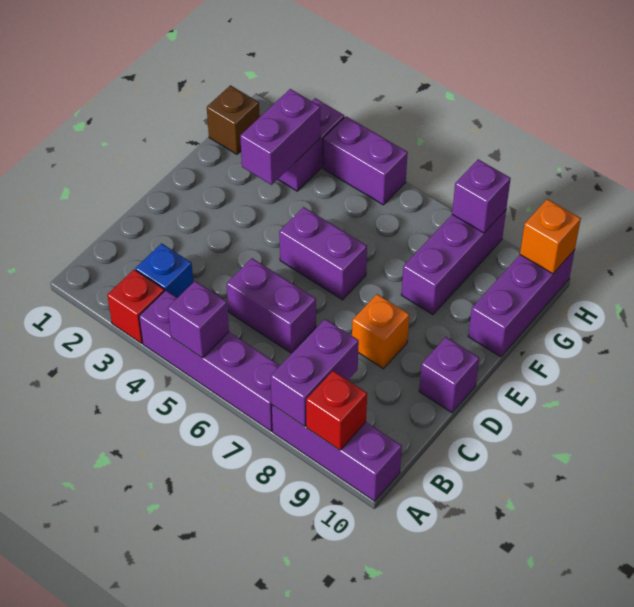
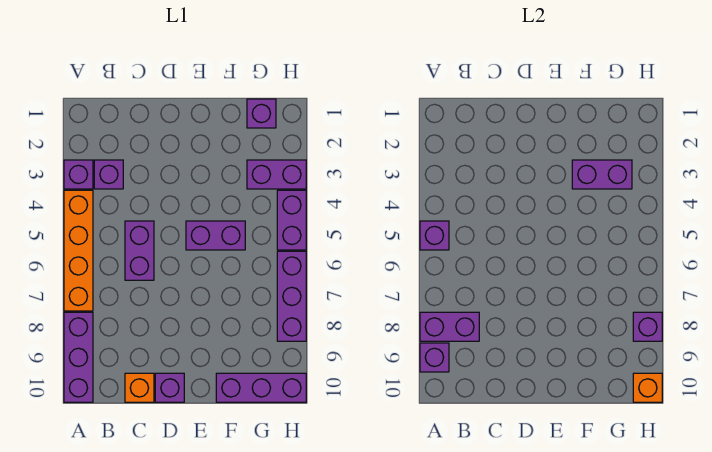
red brick A3 level 1 -> purple brick A3 level 1
purple brick A4:A7 level 1 -> orange brick A4:A7 level 1
red brick A9 level 2 -> purple brick A9 level 2
blue brick B3 level 1 -> purple brick B3 level 1
orange brick D8 level 1 -> orange brick C10 level 1
purple brick E5:E6 level 1 -> purple brick E5:F5 level 1
purple brick F8:H8 level 1 -> purple brick H6:H8 level 1
brown brick G1 level 1 -> purple brick G1 level 1

